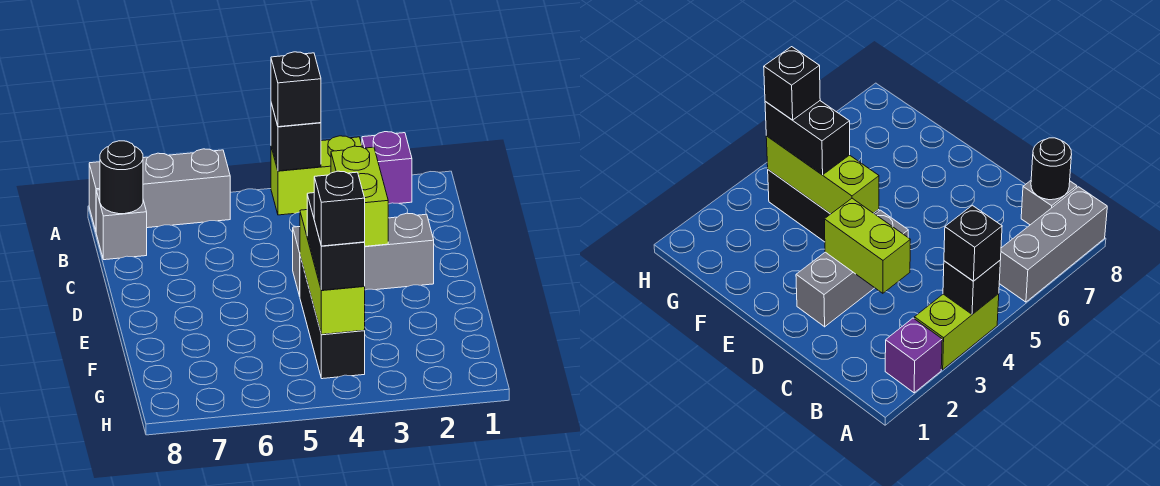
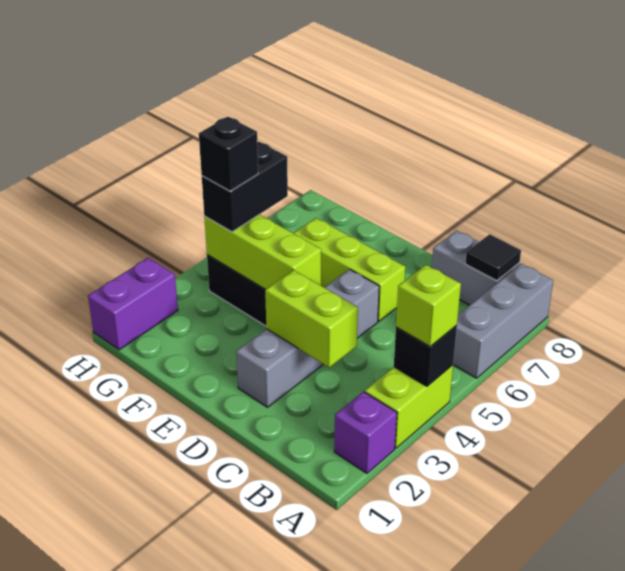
black brick A4 level 3 -> lime brick A4 level 3
grey brick B8 level 1 -> grey brick B8:C8 level 1
black round brick B8 level 2 -> black tile B8 level 2
grey brick D2:D4 level 1 -> grey brick D2:D5 level 1
none -> lime brick D6:F6 level 1
black brick F4:G4 level 3 -> black brick G4:G5 level 3
none -> purple brick H1:H2 level 1

